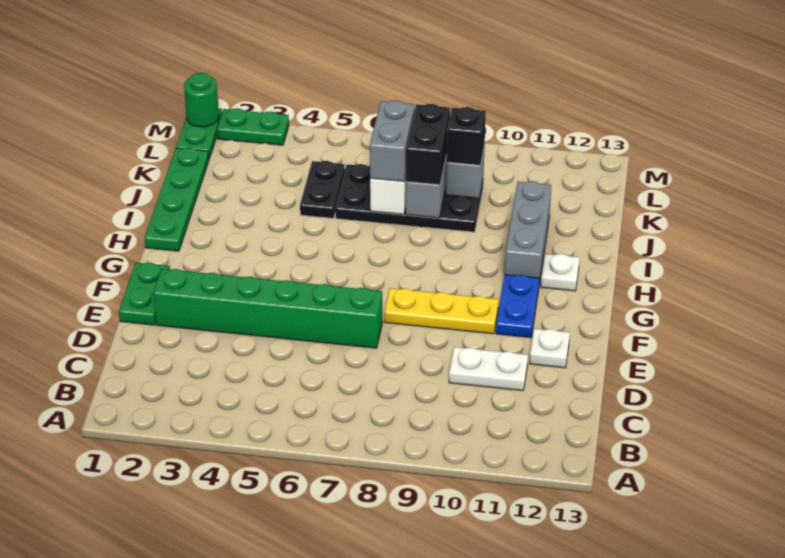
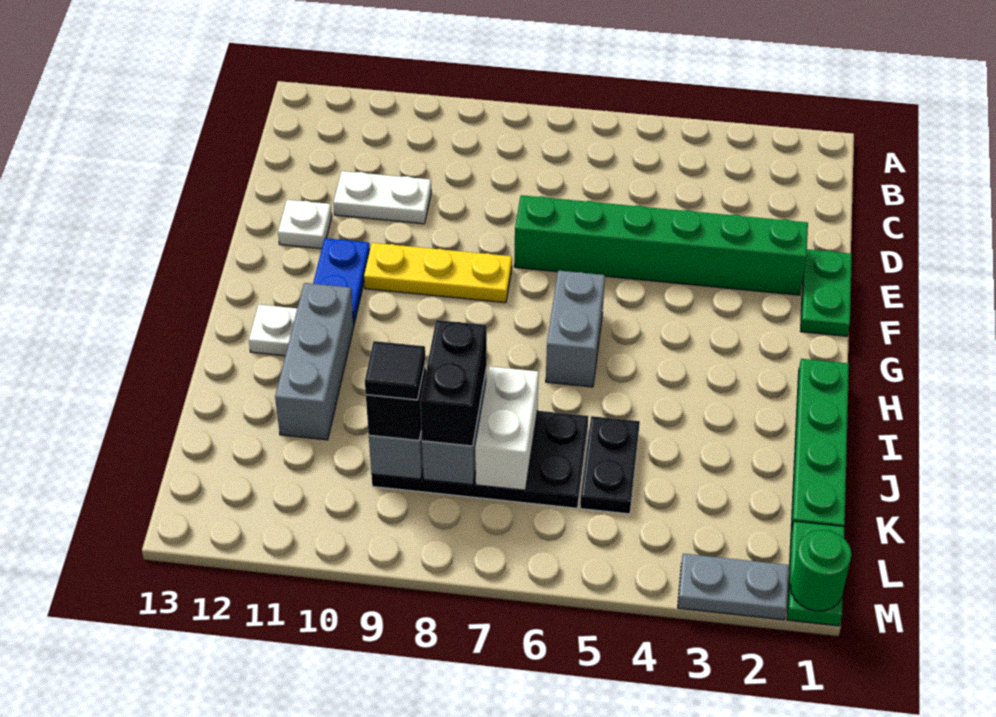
grey brick J7:K7 level 3 -> grey brick G6:H6 level 1
none -> black tile K9 level 4
green plate M2:M3 level 1 -> grey plate M2:M3 level 1

